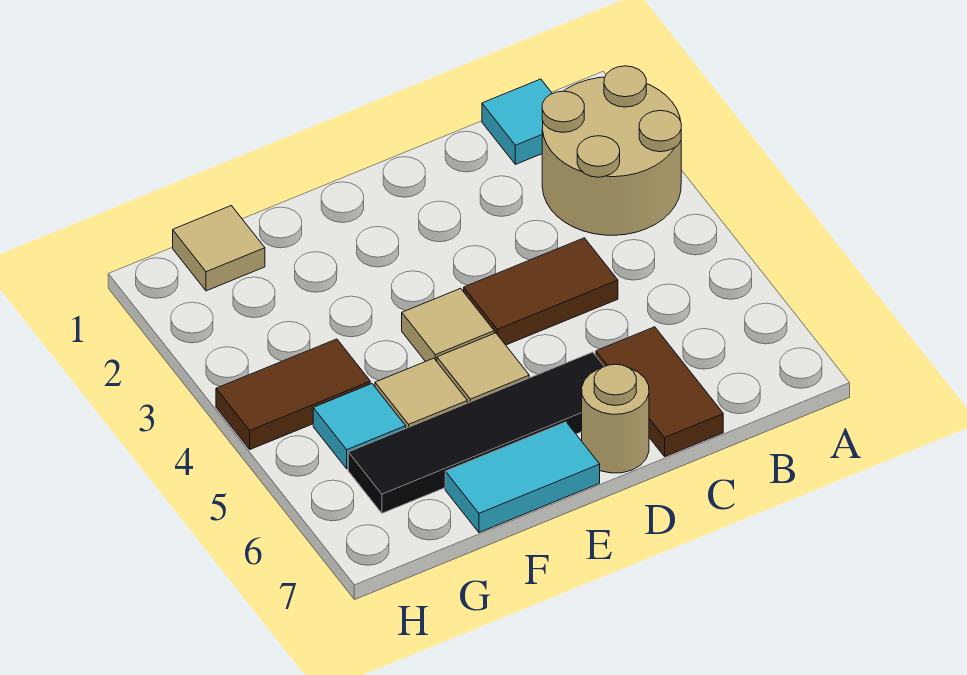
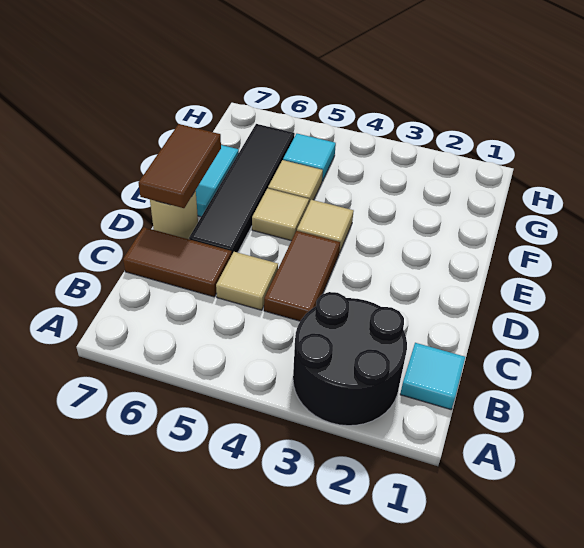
tan round brick A2:B3 level 1 -> black round brick A2:B3 level 1
tan tile G1 level 1 -> tan tile C5 level 1
brown tile G4:H4 level 1 -> brown tile D7:E7 level 2

